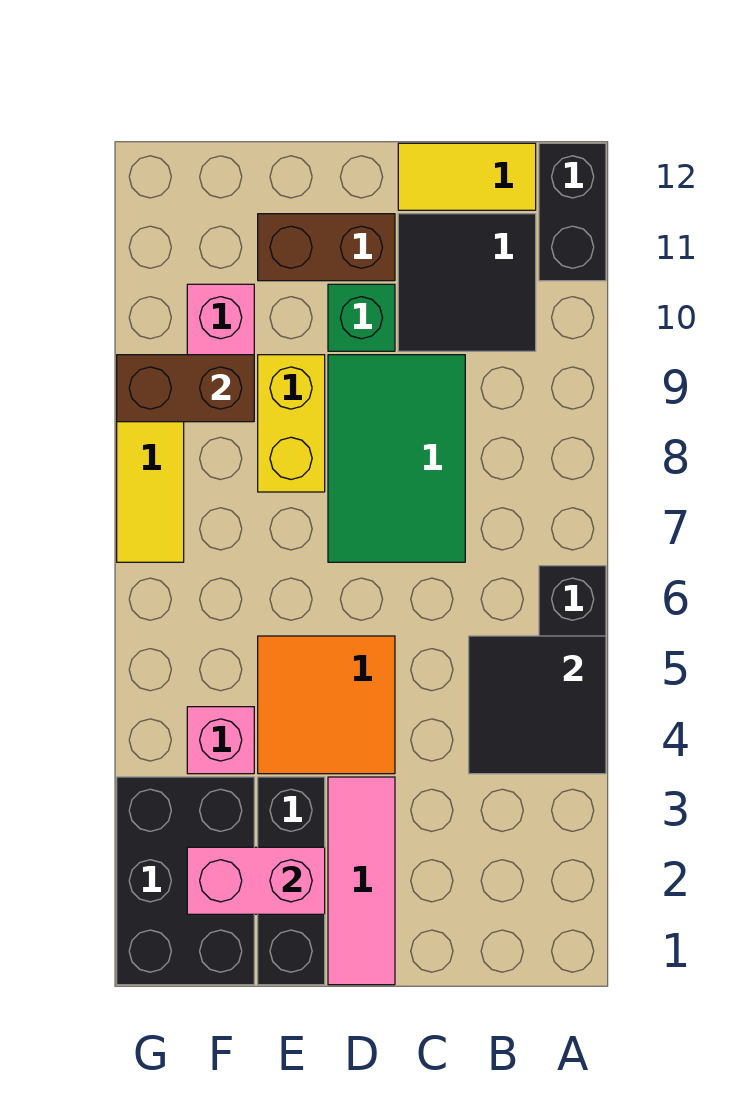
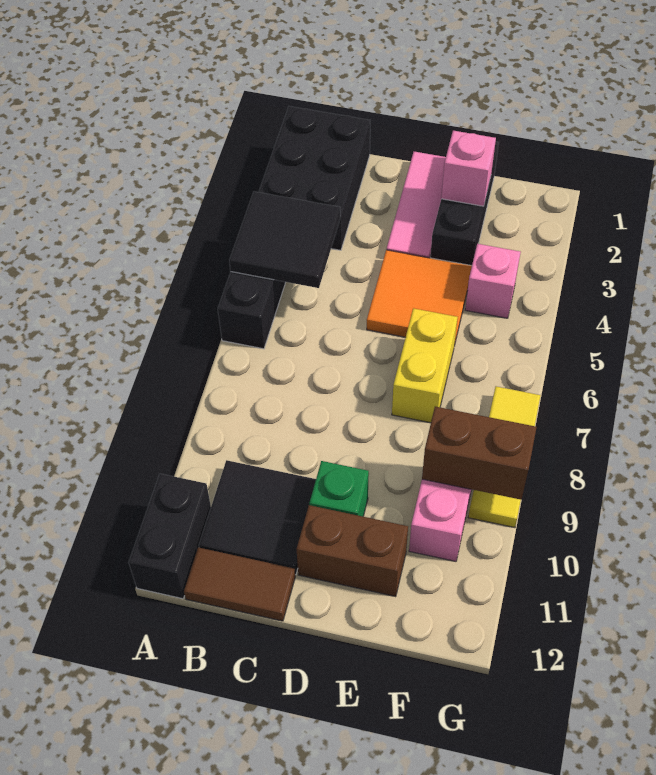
yellow tile B12:C12 level 1 -> brown tile B12:C12 level 1
green tile C7:D9 level 1 -> none
pink brick E2:F2 level 2 -> pink brick E2 level 2
yellow brick E8:E9 level 1 -> yellow brick E6:E7 level 1
black brick F1:G3 level 1 -> black brick A1:B3 level 1

